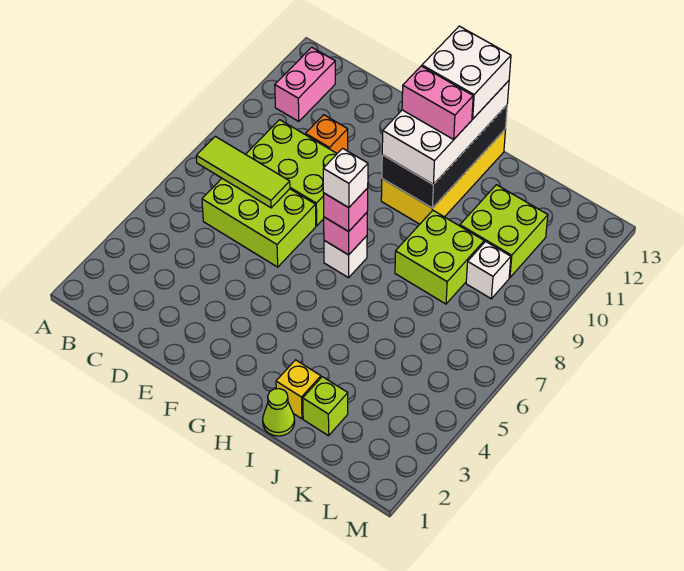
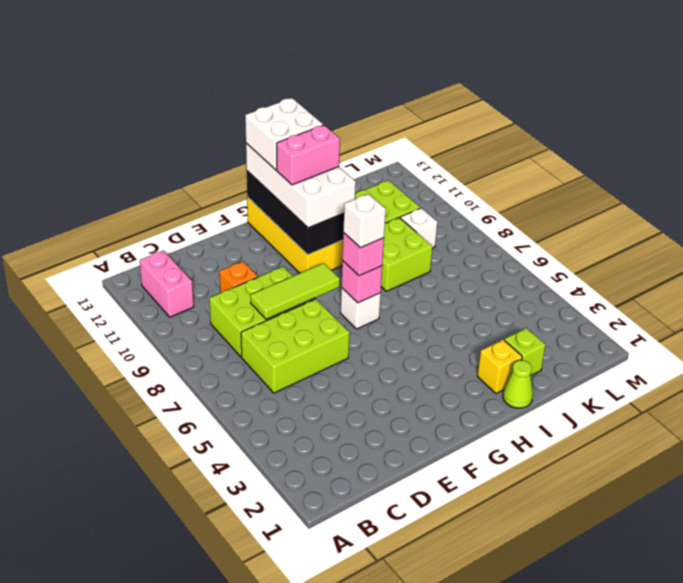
lime tile B7:D7 level 2 -> lime tile D8:F8 level 2

